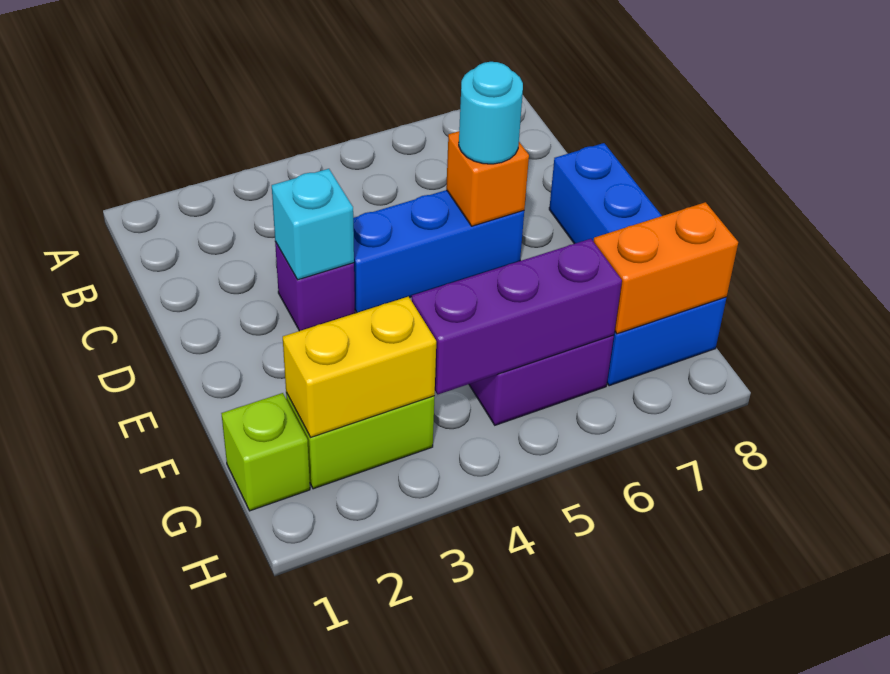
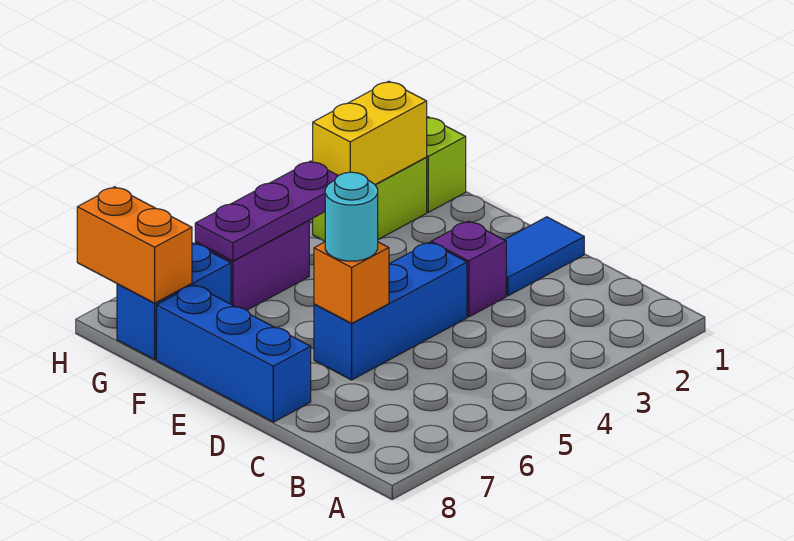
none -> blue tile D1:D2 level 1
cyan brick D3 level 2 -> none
purple brick G4:G6 level 2 -> purple plate G4:G6 level 2
orange brick G7:G8 level 2 -> orange brick G8:H8 level 2

